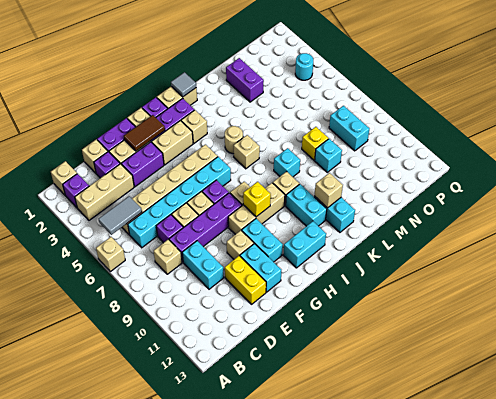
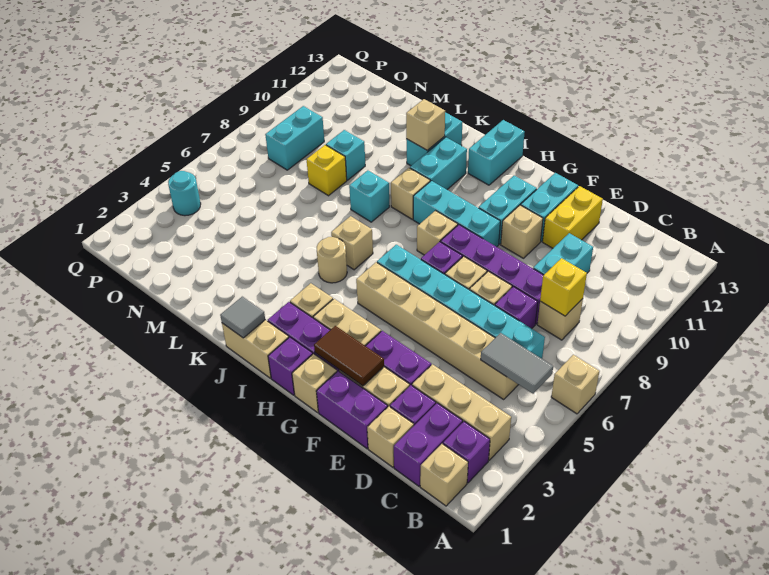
tan brick G9:I9 level 1 -> cyan brick G9:I9 level 1
yellow brick H9 level 2 -> yellow brick C8 level 2
cyan brick H12:I12 level 1 -> cyan brick I12:I13 level 1
purple brick M2:M3 level 1 -> purple brick C1:C2 level 1

